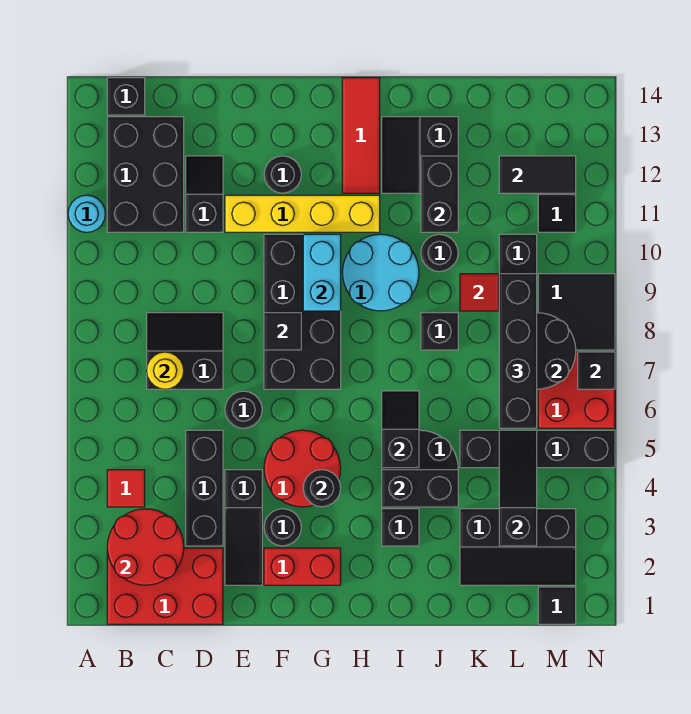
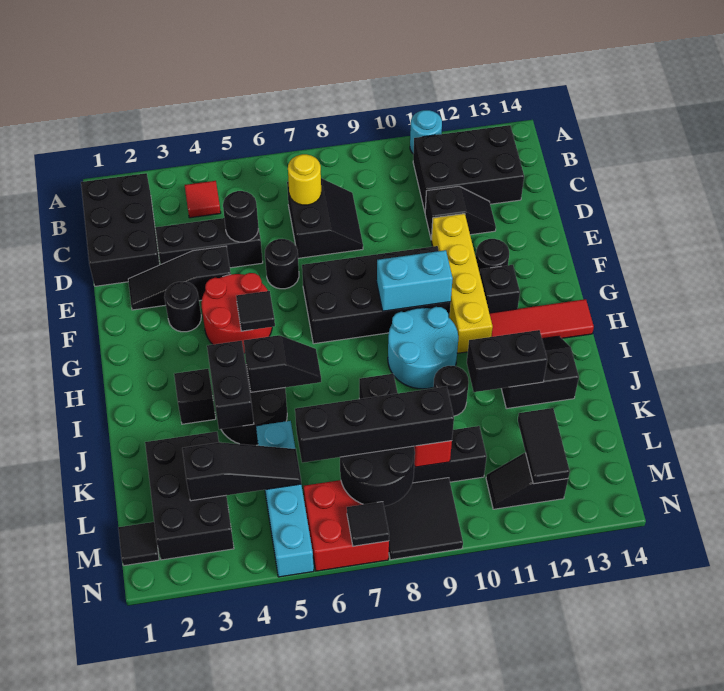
red brick B1:D2 level 1 -> black brick B1:D2 level 1
red round brick B2:C3 level 2 -> none
black brick B14 level 1 -> black brick G12 level 1
red brick F2:G2 level 1 -> none
black tile F8 level 2 -> black tile G5 level 2
black round brick G4 level 2 -> black round brick D5 level 2
black slope K2:M3 level 1 top 3 -> black brick K2:M3 level 1
black brick K5:N5 level 1 -> cyan brick K5:N5 level 1

